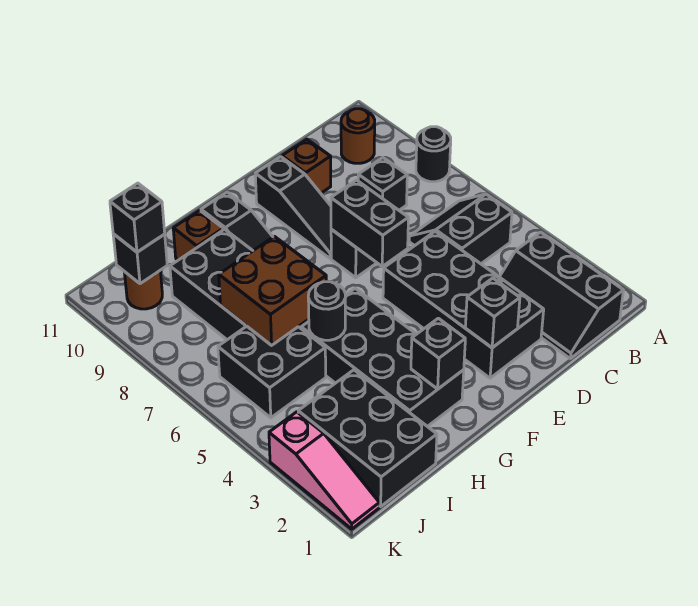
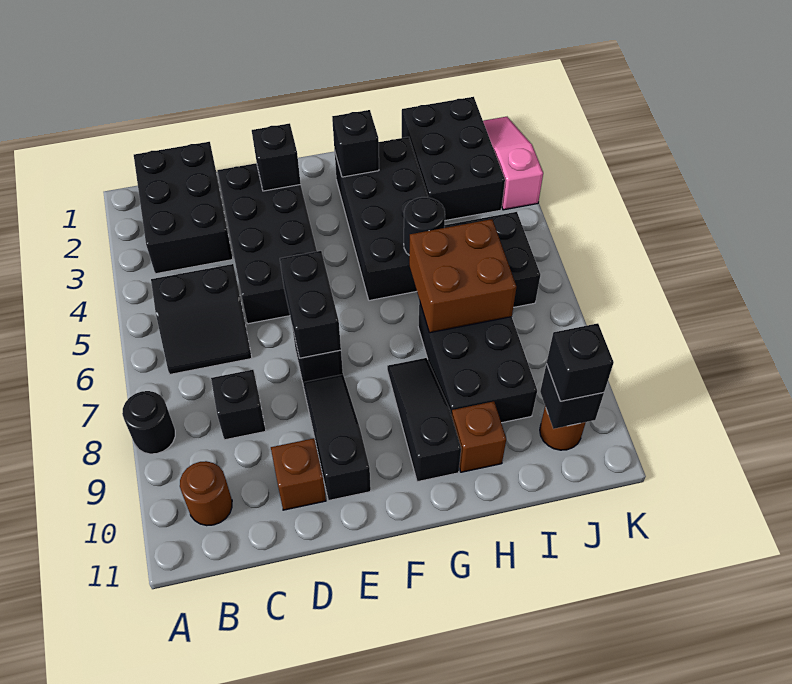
black slope B1:C3 level 1 top B -> black brick B1:C3 level 1

